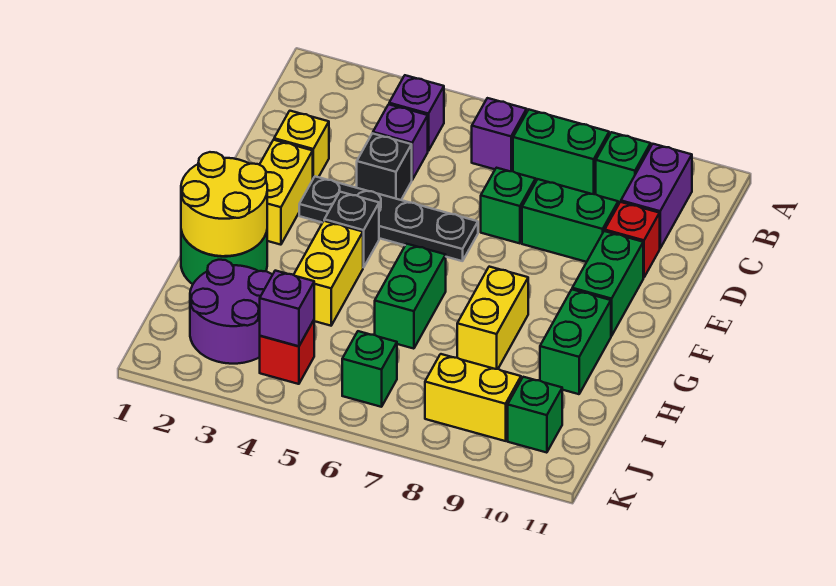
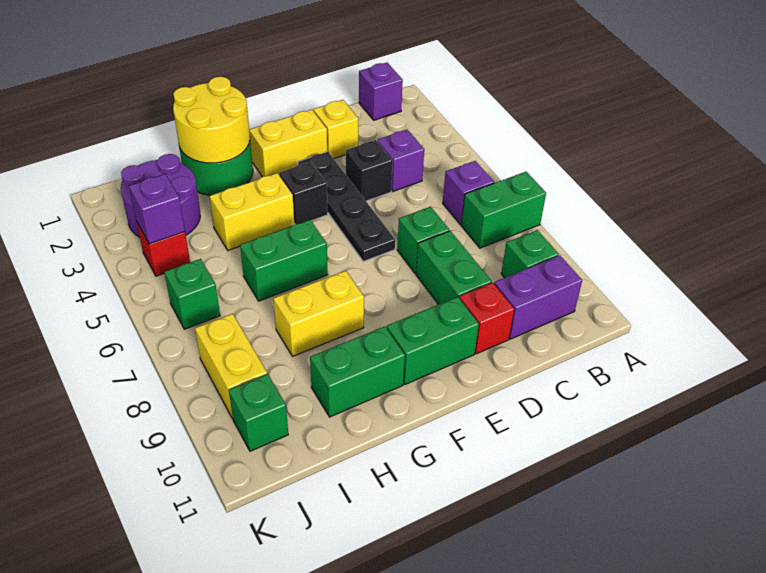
purple brick B4 level 1 -> purple brick B1 level 1
green brick B7:B8 level 1 -> green brick A7:B7 level 1

